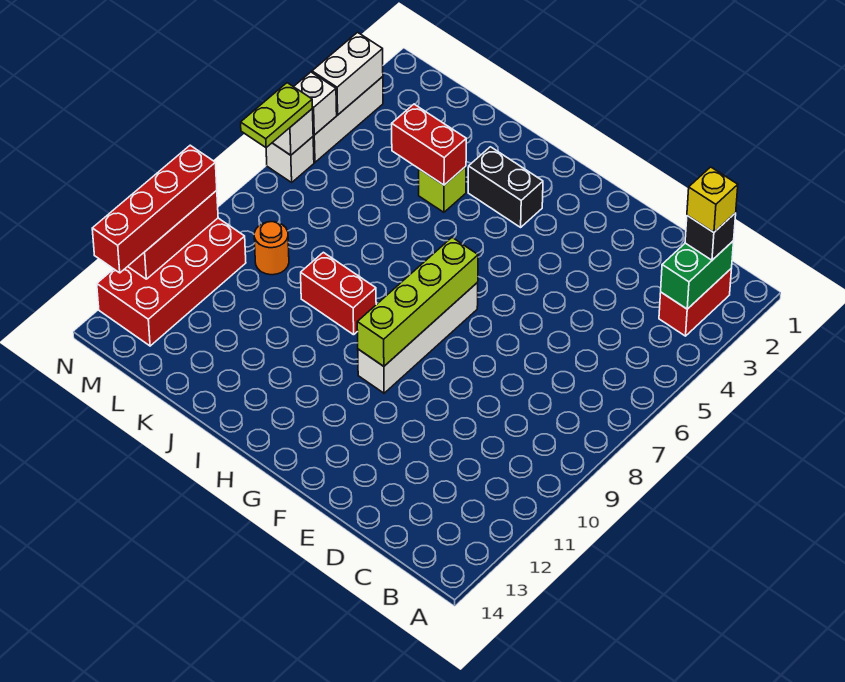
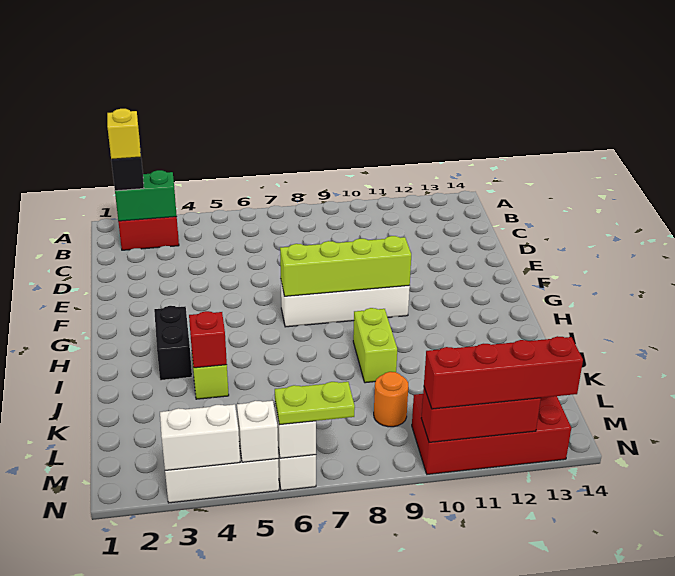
red brick I9:J9 level 1 -> lime brick I9:J9 level 1
red brick J4:K4 level 2 -> red brick J4 level 2

